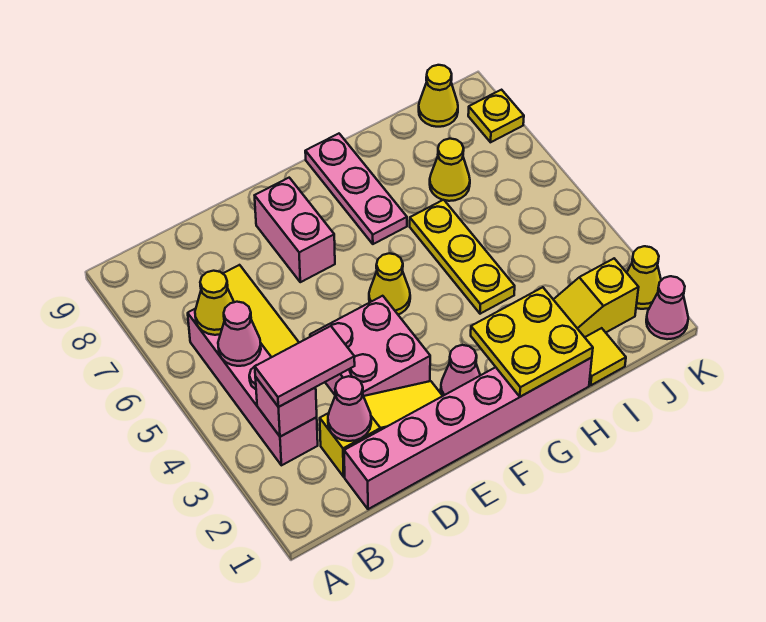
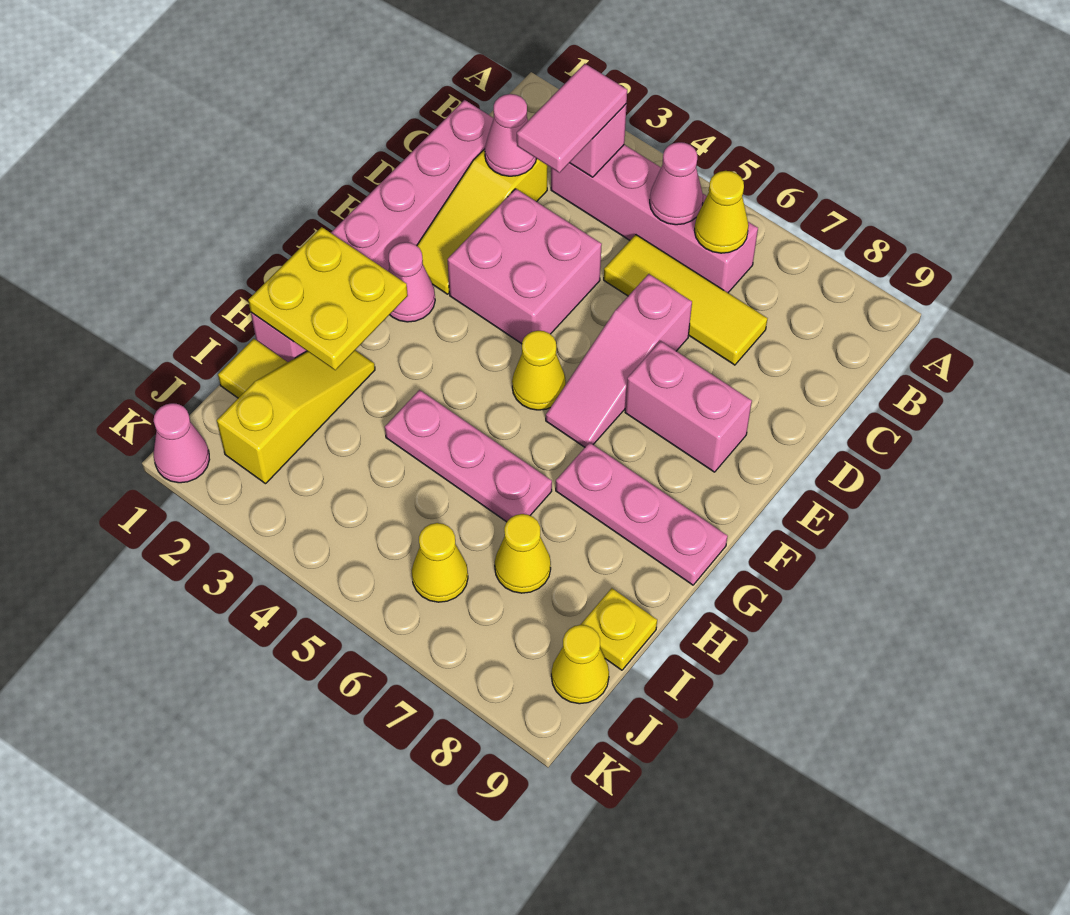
none -> pink slope D6:F6 level 1 top D
yellow plate H4:H6 level 1 -> pink plate H4:H6 level 1
yellow cone K2 level 1 -> yellow cone J6 level 1
yellow plate K8 level 1 -> yellow plate I9 level 1

